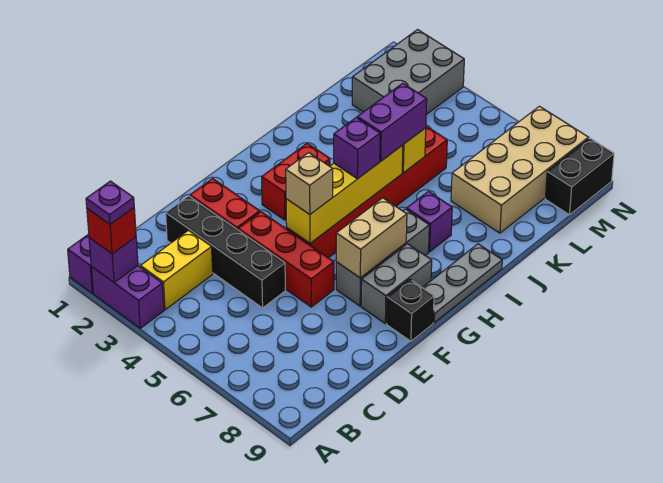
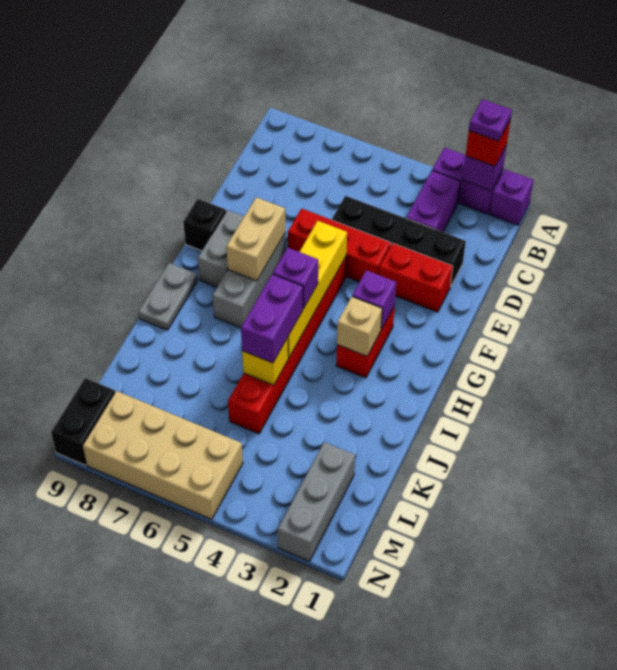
yellow brick B3:C3 level 1 -> purple brick B3:C3 level 1
tan brick F5 level 3 -> tan brick H3 level 2
grey plate G9:I9 level 1 -> grey plate H9:I9 level 1
purple brick I7 level 1 -> purple brick G3 level 2
tan brick K7:N8 level 1 -> tan brick M5:N8 level 1
grey brick L2:N3 level 1 -> grey brick L2:N2 level 1

